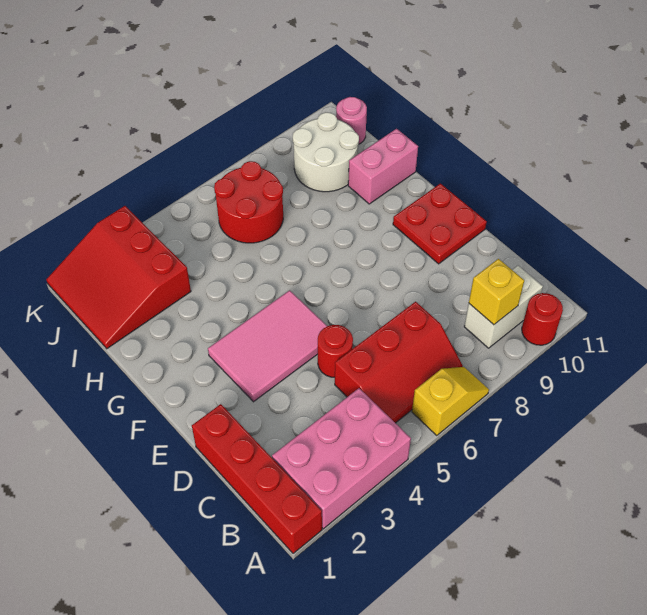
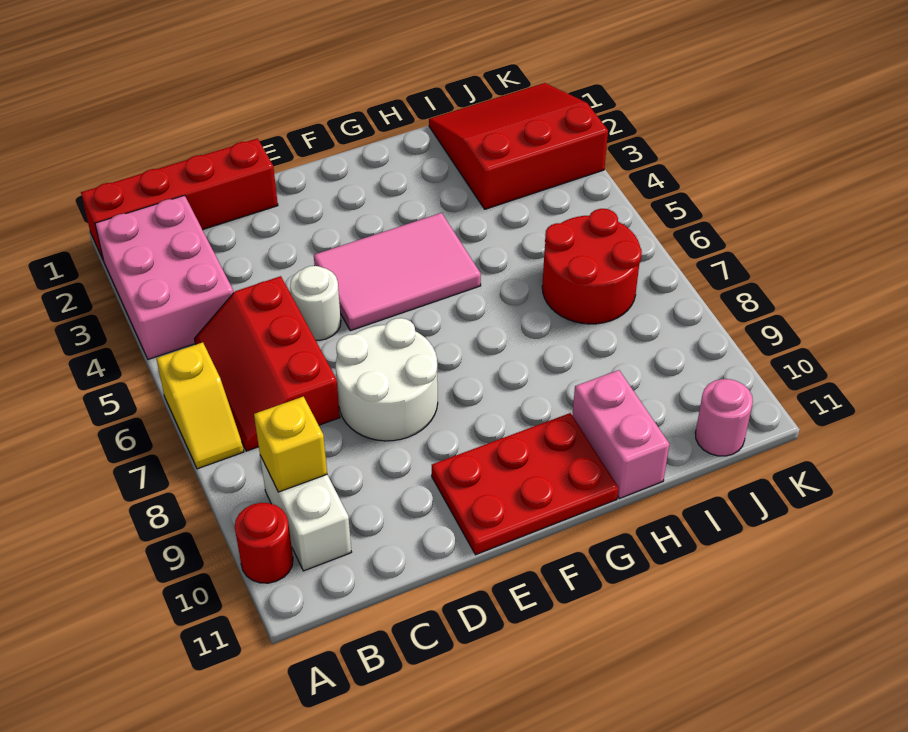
red round brick D5 level 1 -> white round brick D5 level 1
pink tile E3:F5 level 1 -> pink tile E4:G5 level 1
red plate E10:F11 level 1 -> red plate E10:G11 level 1
white round brick I9:J10 level 1 -> white round brick D7:E8 level 1

